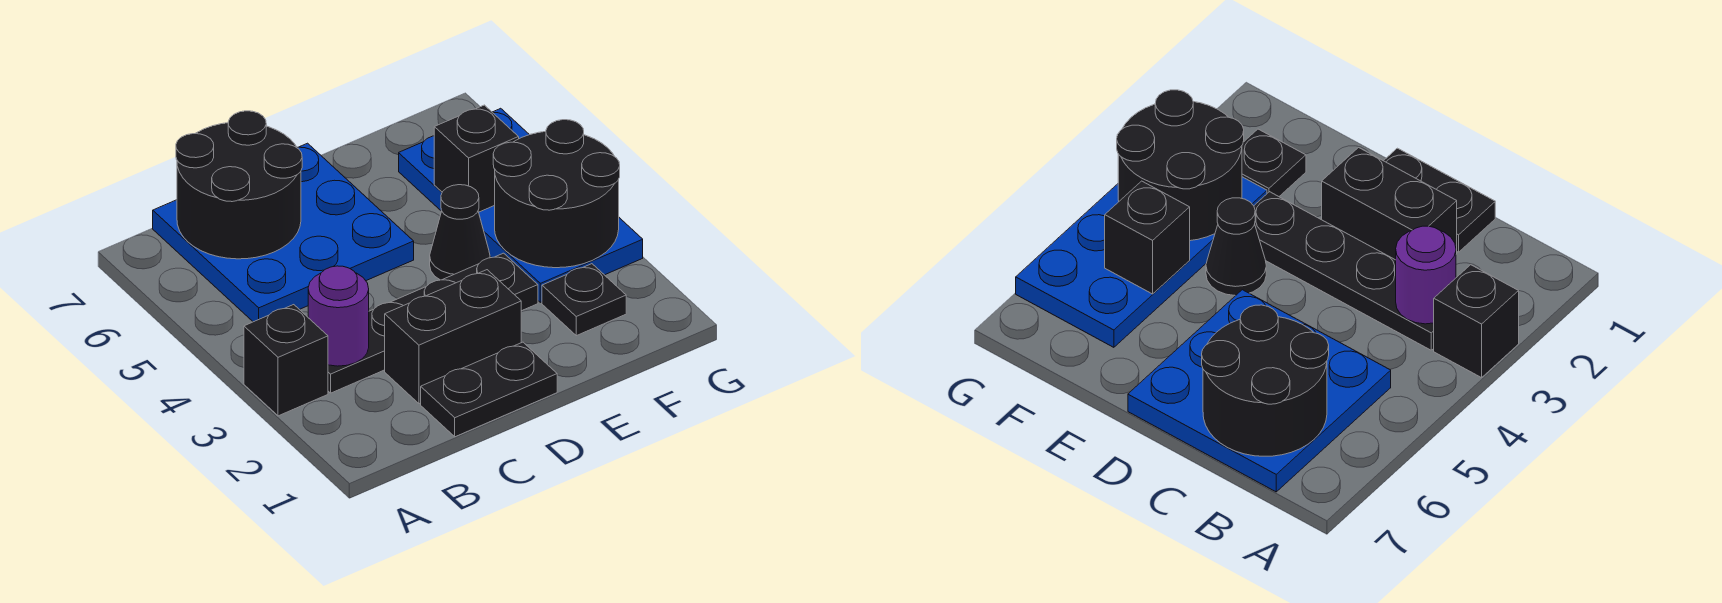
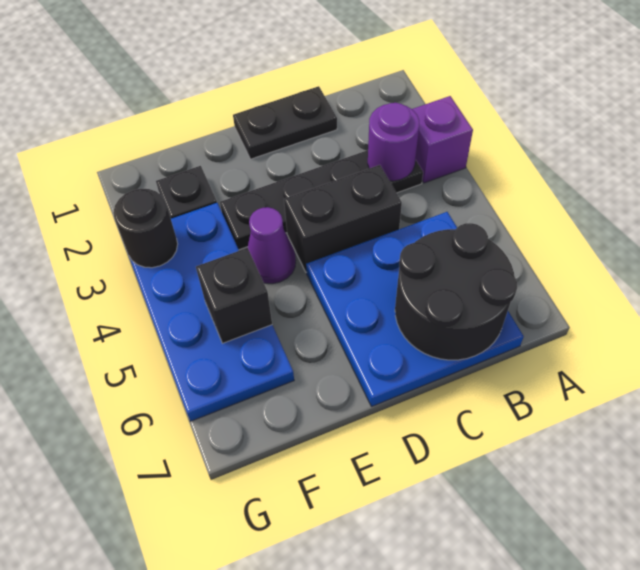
black brick A3 level 1 -> purple brick A3 level 1
black brick C2:D2 level 1 -> black brick C4:D4 level 1
black cone E4 level 1 -> purple cone E4 level 1
black round brick F3:G4 level 2 -> black round brick G3 level 2

